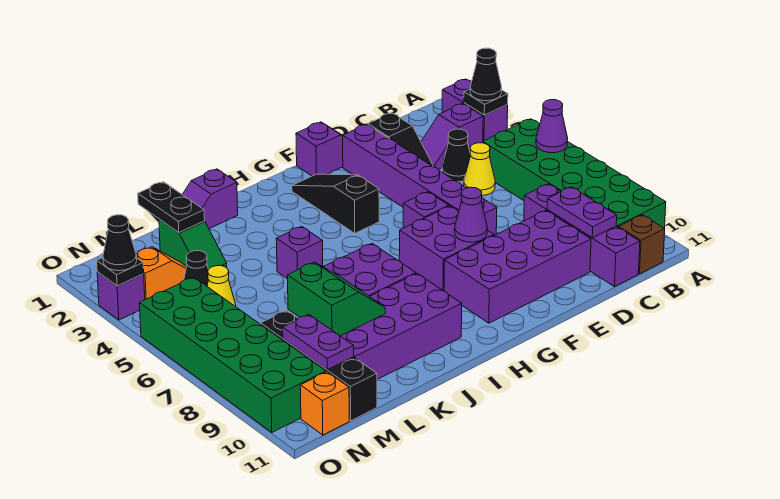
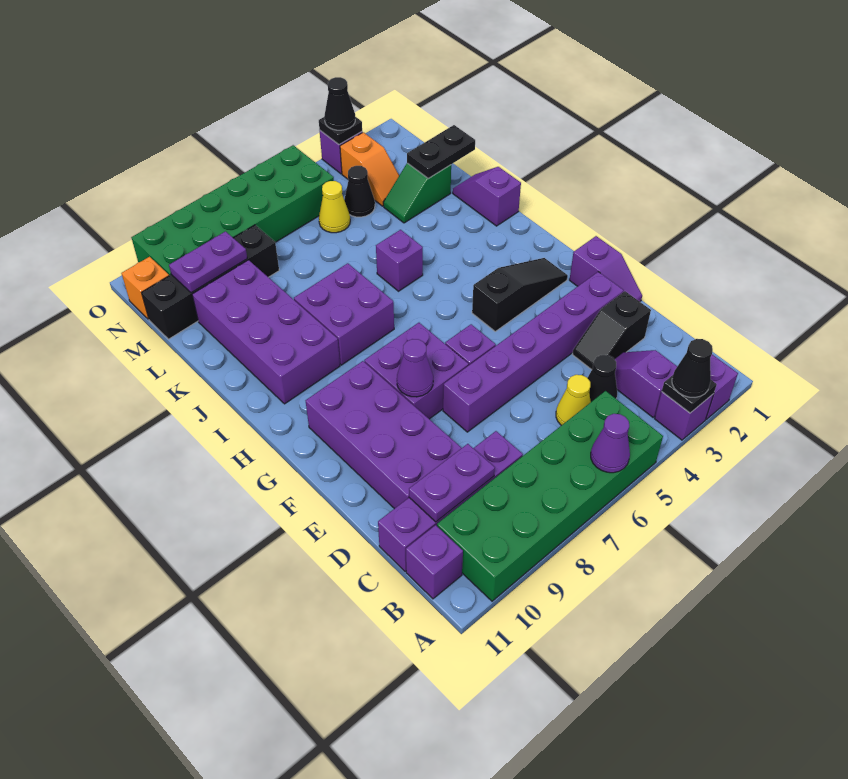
brown brick B11 level 1 -> purple brick B11 level 1
green slope K8:L9 level 2 top L -> none

